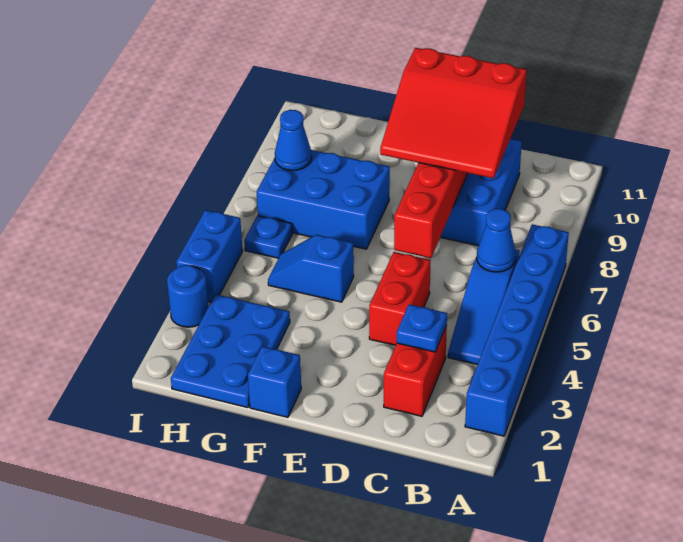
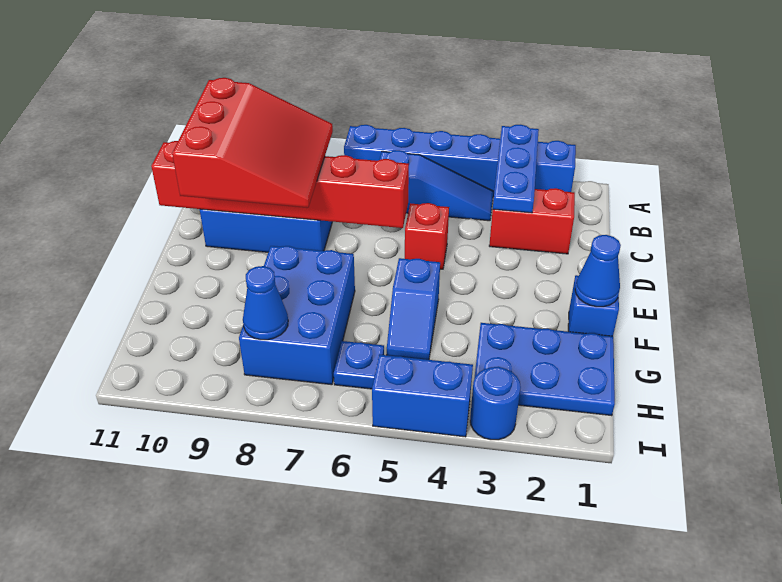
blue cone B6 level 2 -> blue cone F1 level 2
blue plate C3 level 2 -> blue plate A3:C3 level 2
red brick D4:D5 level 1 -> red brick D5 level 1

